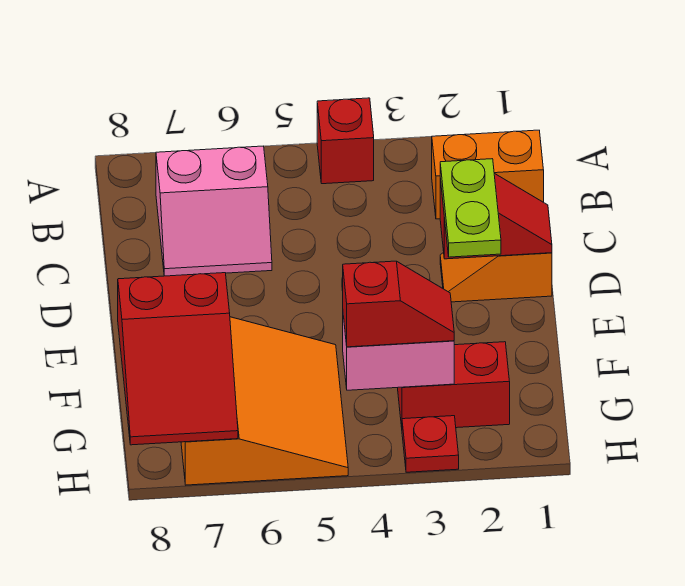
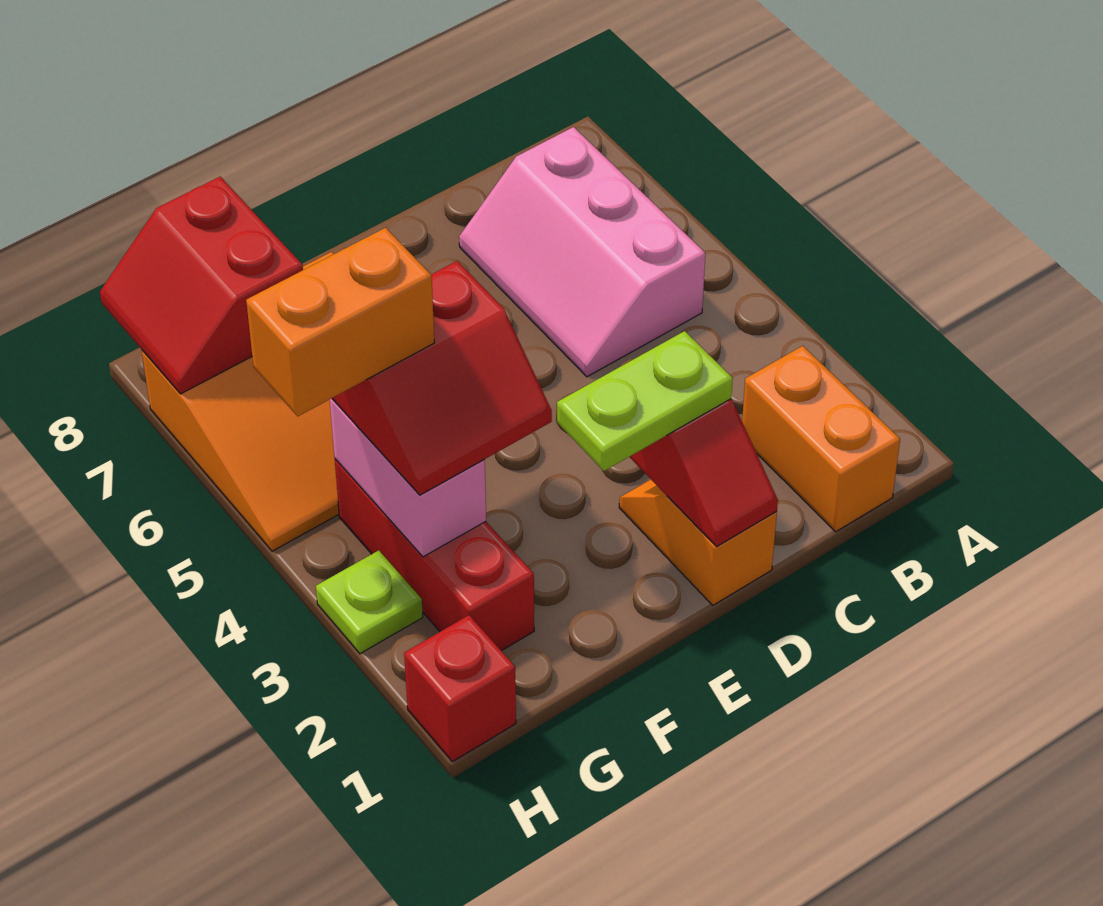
red brick A4 level 1 -> red brick H1 level 1
pink slope B6:C7 level 1 top B -> pink slope B5:C7 level 1 top B
red slope F7:H8 level 2 top F -> red slope G7:H8 level 2 top G
red brick G2:G3 level 1 -> red brick G2:G4 level 1
red slope G3:G4 level 3 top 4 -> red slope F3:G4 level 3 top 4
none -> orange brick G4:H4 level 4
red plate H3 level 1 -> lime plate H3 level 1

